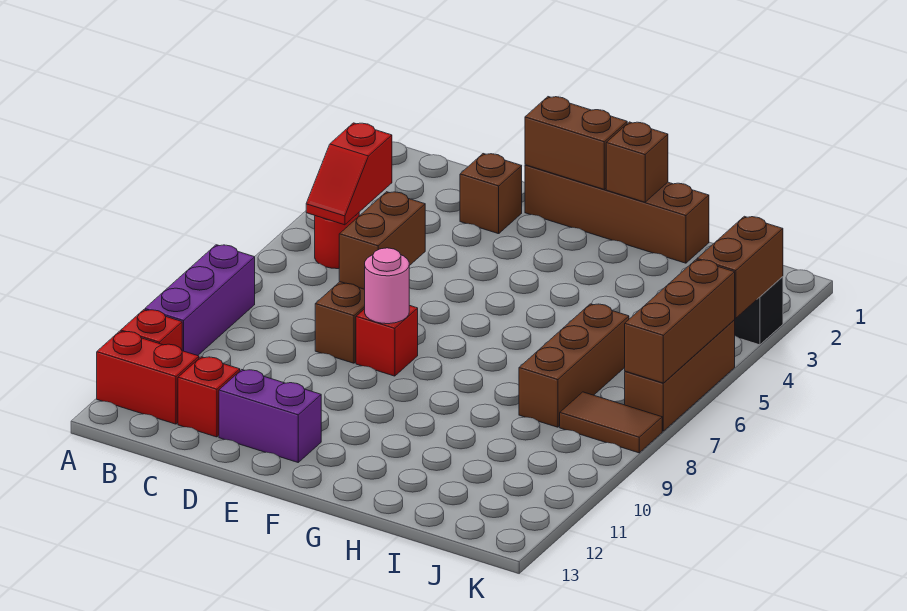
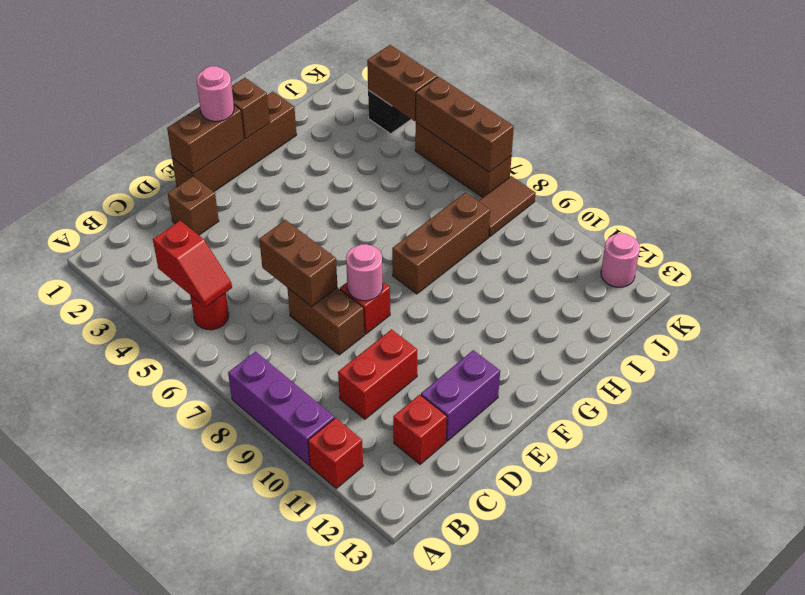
red brick A12:B12 level 1 -> red brick C10:D10 level 1
none -> pink round brick F1 level 3
brown brick I6:I8 level 1 -> brown brick G8:I8 level 1
none -> pink round brick K12 level 1

